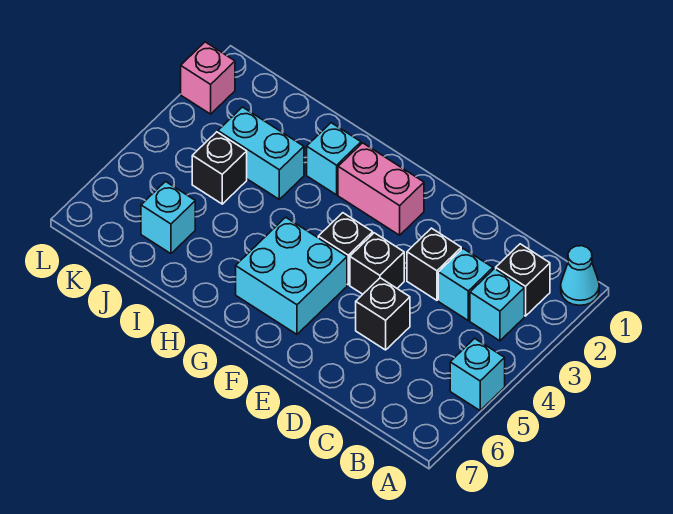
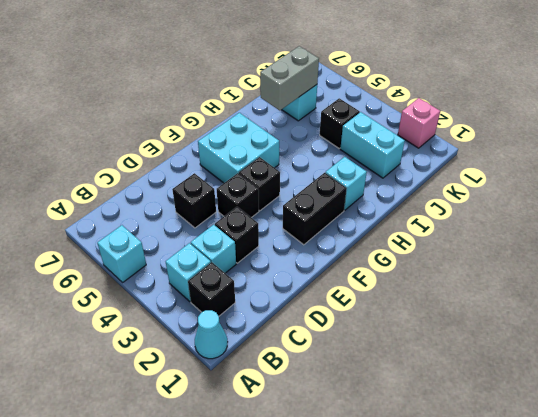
pink brick F2:G2 level 1 -> black brick F2:G2 level 1
cyan brick I3:J3 level 1 -> cyan brick J2:J3 level 1
none -> grey brick I6:J6 level 2

